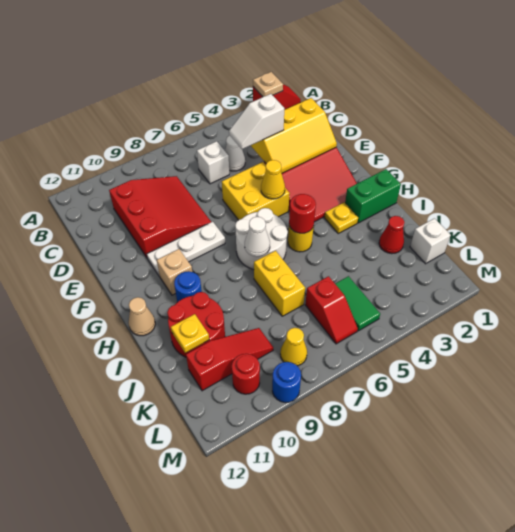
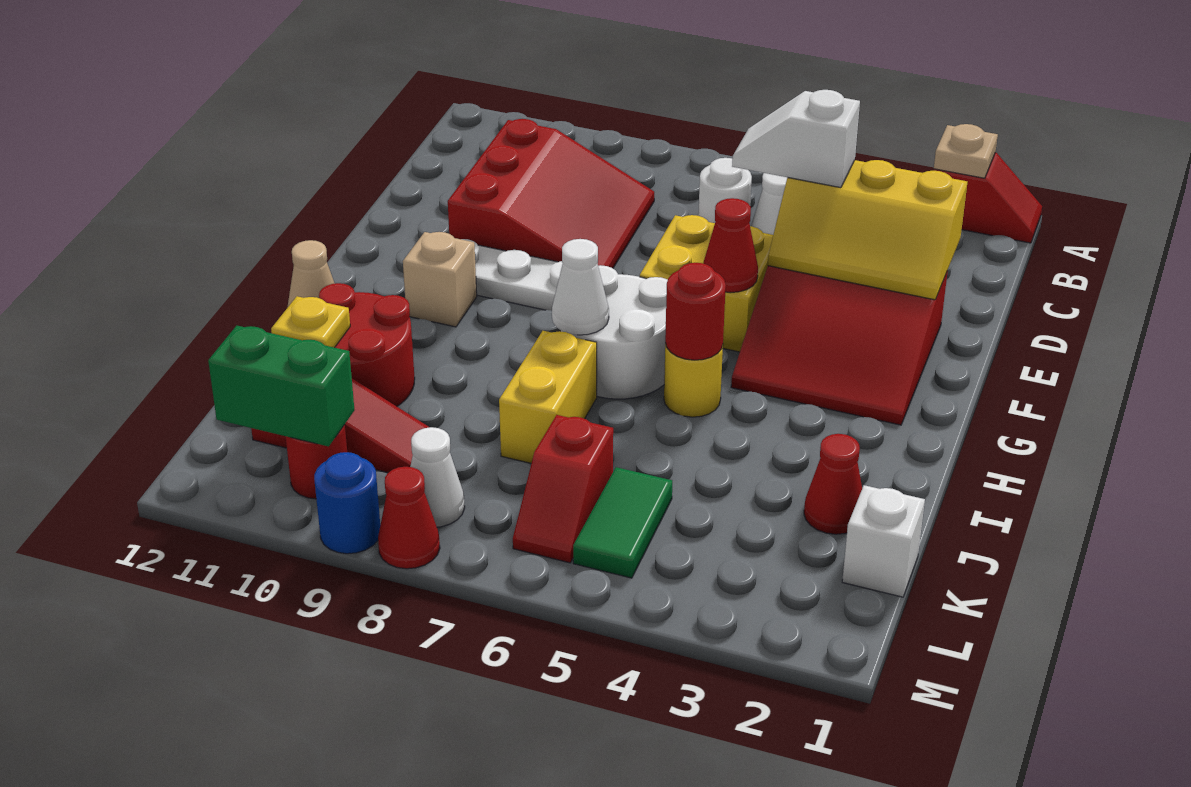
white brick C6 level 1 -> white round brick C6 level 1
yellow cone F5 level 2 -> red cone F5 level 2
green brick H1:H2 level 1 -> green brick L10:L11 level 2
yellow plate H3 level 1 -> none
blue round brick H10 level 1 -> none
yellow cone L8 level 1 -> white cone L8 level 1
none -> red cone M8 level 1

